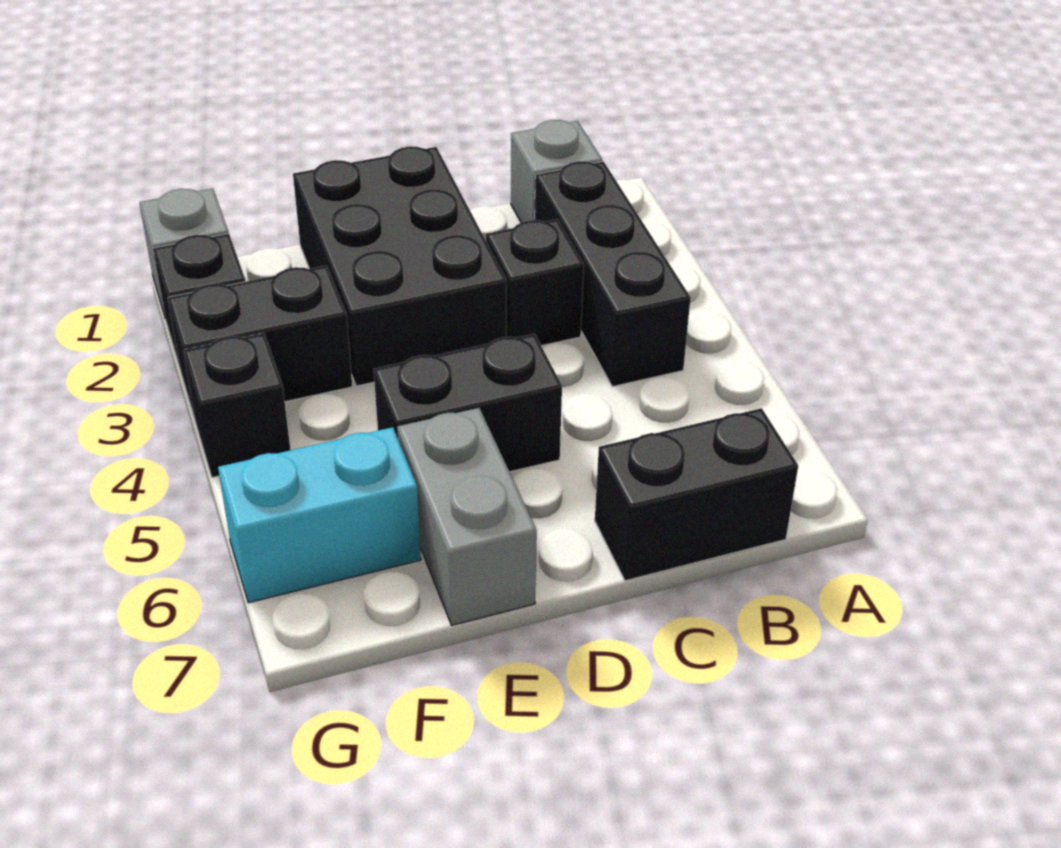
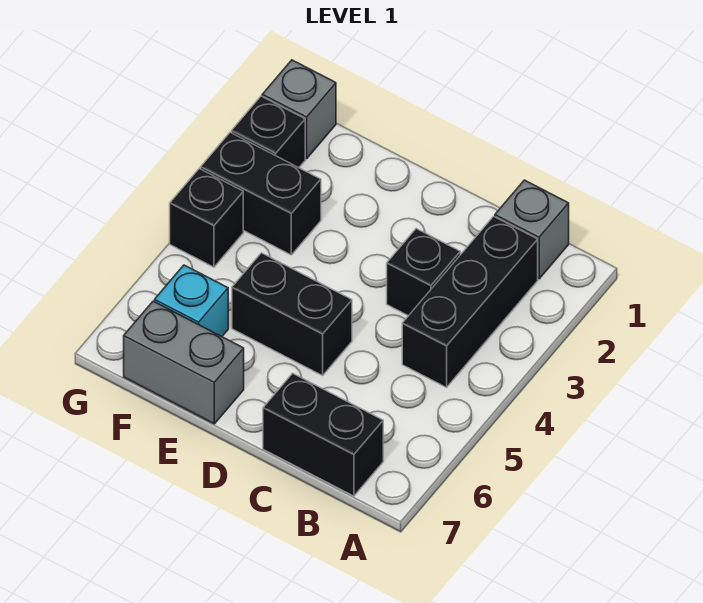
black brick D1:E3 level 1 -> none
grey brick E6:E7 level 1 -> grey brick E7:F7 level 1
cyan brick F6:G6 level 1 -> cyan brick F6 level 1

